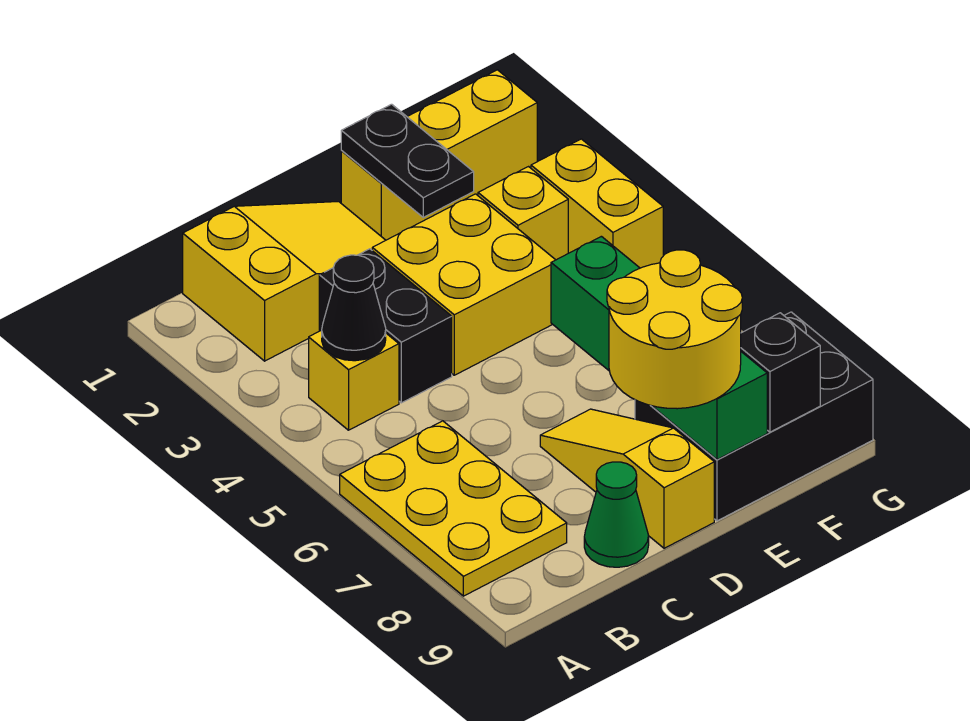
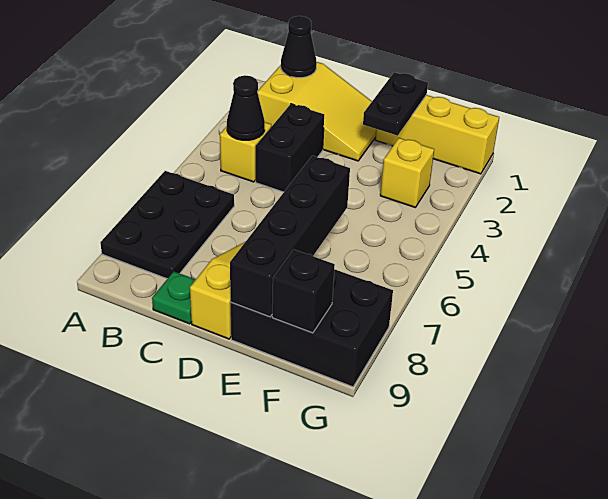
yellow plate A6:B8 level 1 -> black plate A6:B8 level 1
none -> black cone B1 level 2
green cone C9 level 1 -> green plate C9 level 1
yellow brick D3:E4 level 1 -> none
yellow round brick D8:E9 level 3 -> none
green brick E6:E9 level 2 -> black brick E6:E9 level 2
yellow brick G3:G4 level 1 -> none

